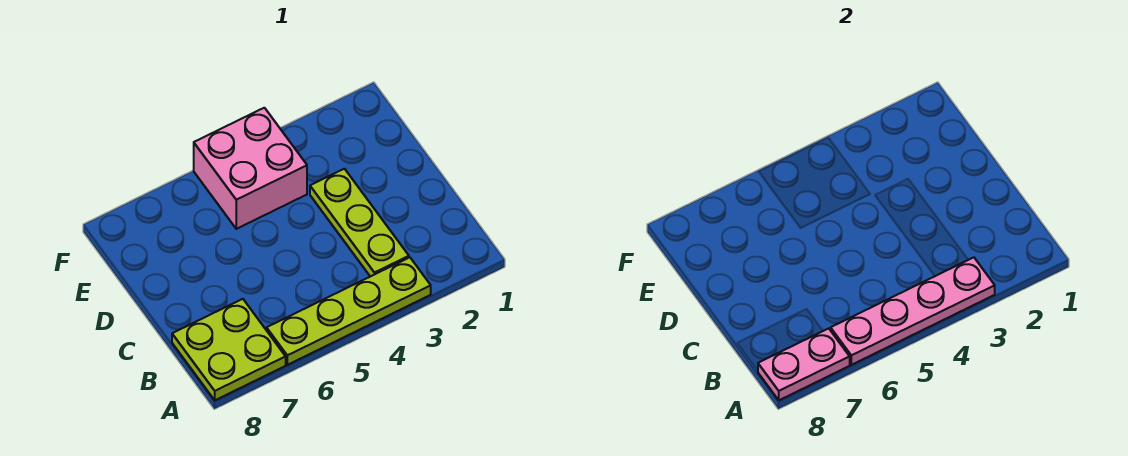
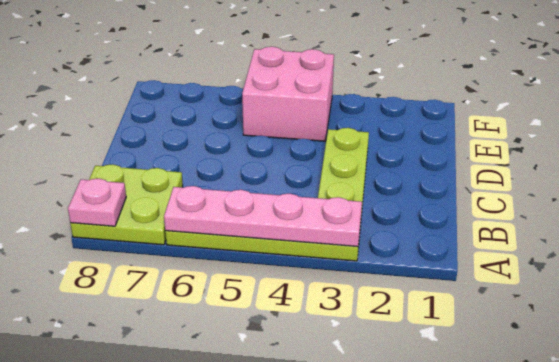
pink plate A7:A8 level 2 -> pink plate A8 level 2

